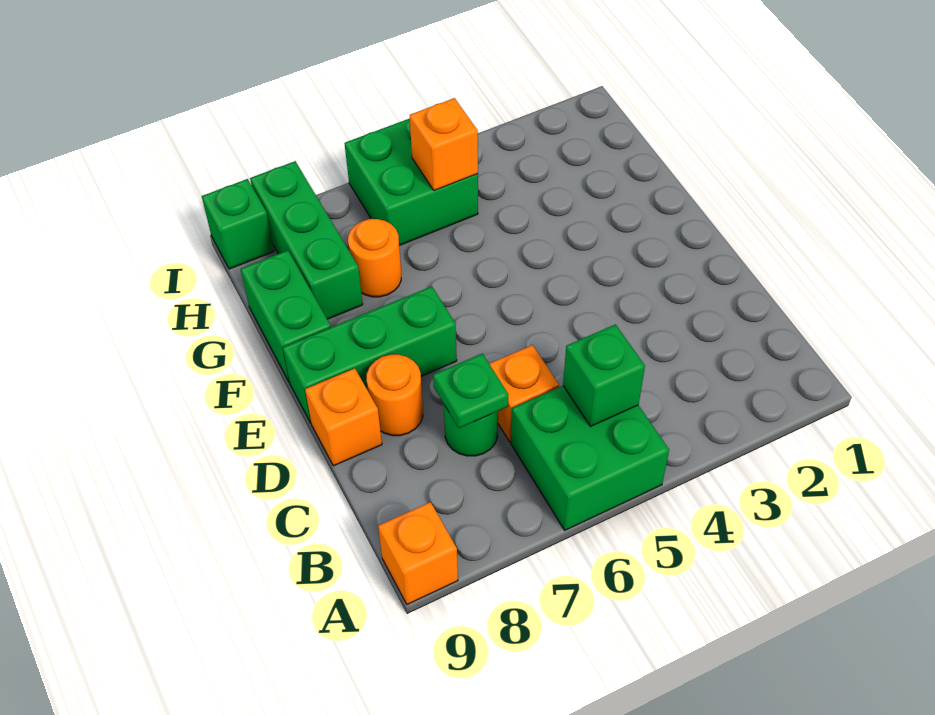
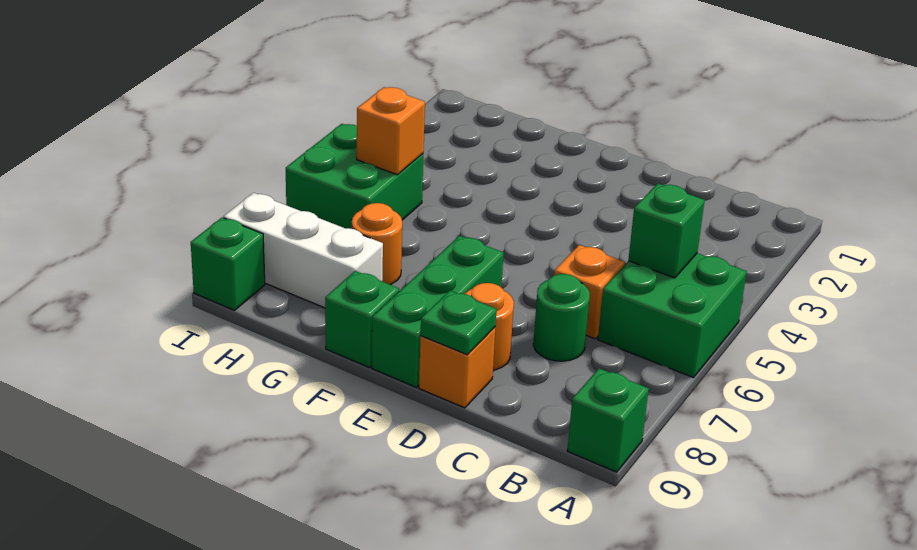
orange brick A9 level 1 -> green brick A9 level 1
green plate C7 level 2 -> green plate D9 level 2
green brick F9:G9 level 1 -> green brick F9 level 1
green brick G8:I8 level 1 -> white brick G8:I8 level 1

